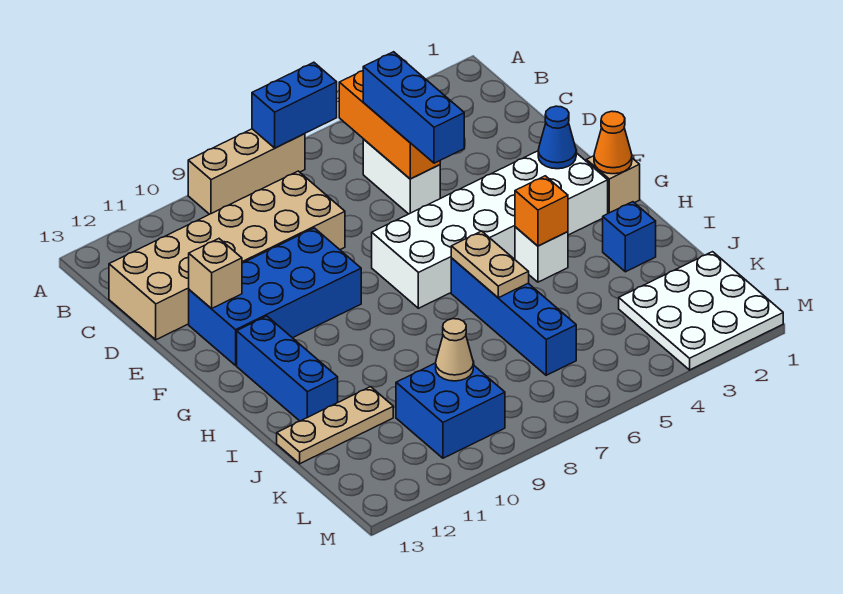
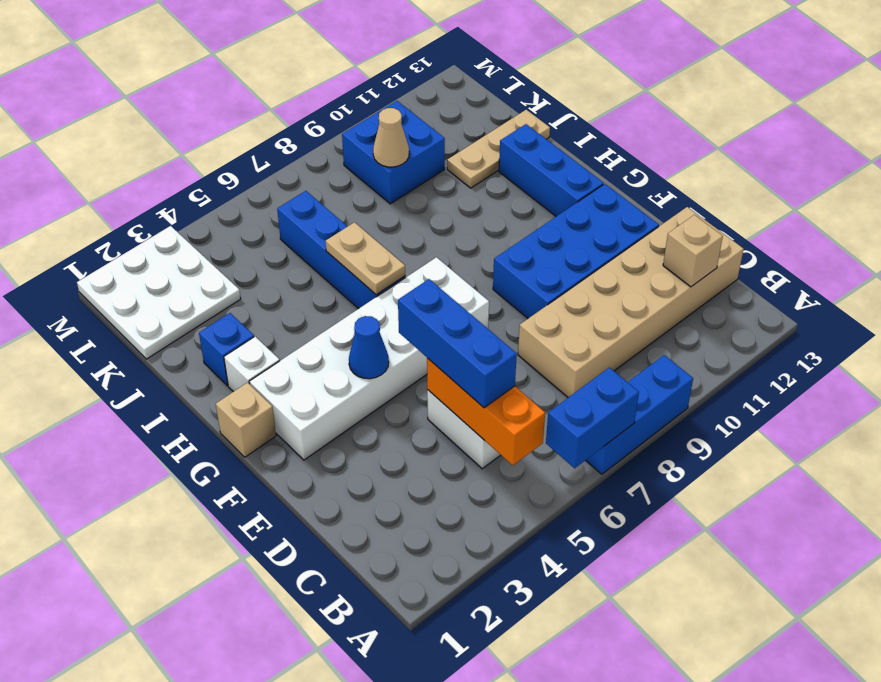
tan brick A7:A9 level 1 -> blue brick A7:A9 level 1
tan brick E12 level 2 -> tan brick C12 level 2
blue cone F2 level 2 -> blue cone F4 level 2
orange cone G1 level 2 -> none
white brick H4 level 1 -> white brick H2 level 1
orange brick H4 level 2 -> none

